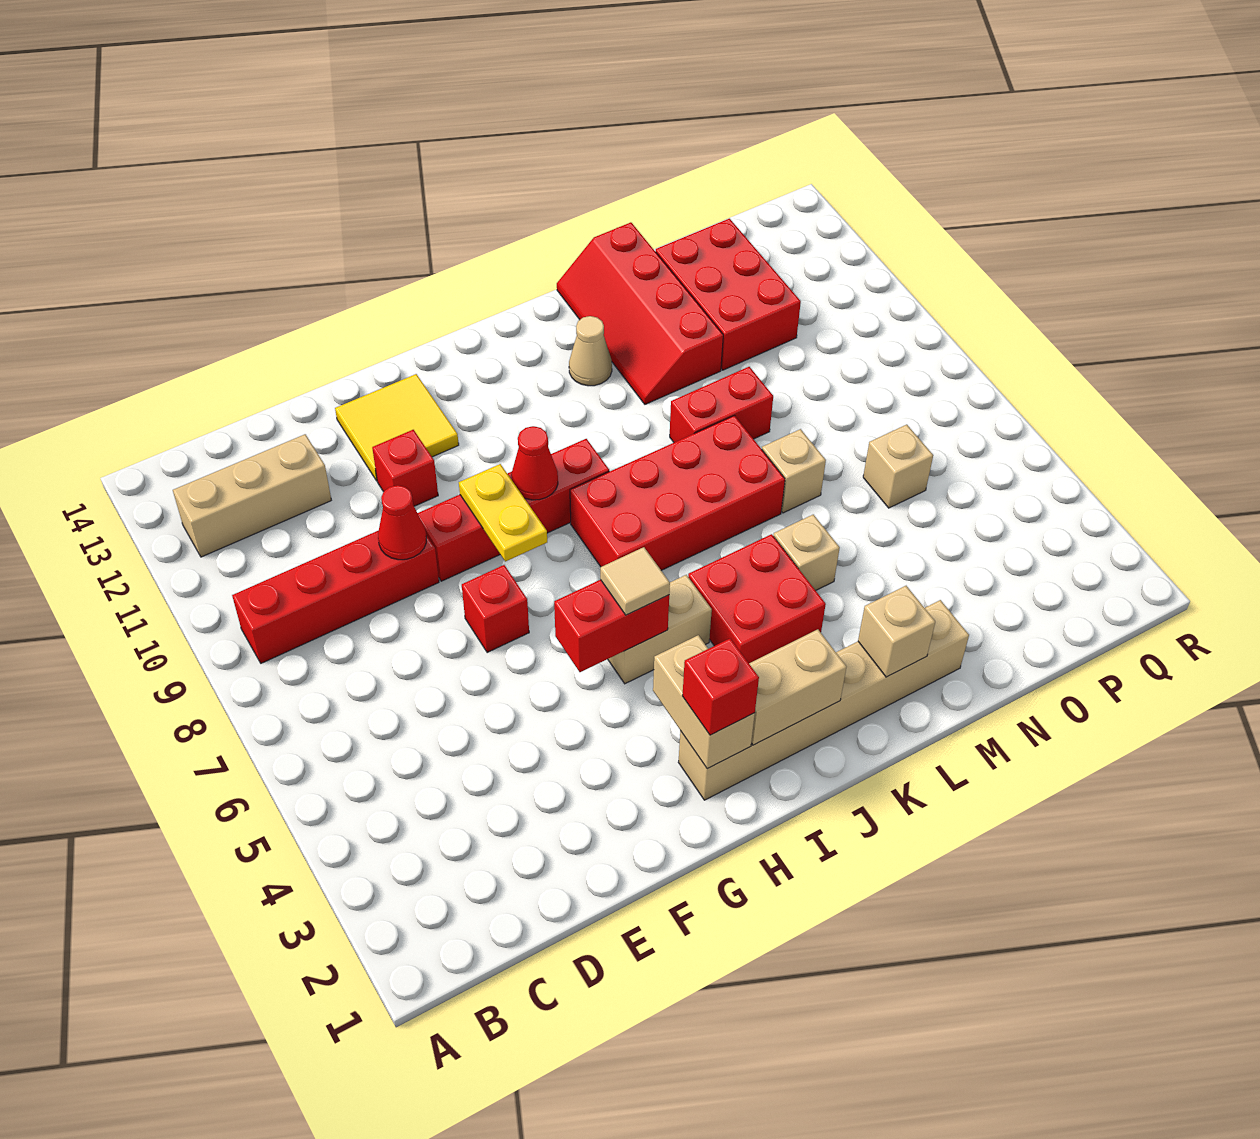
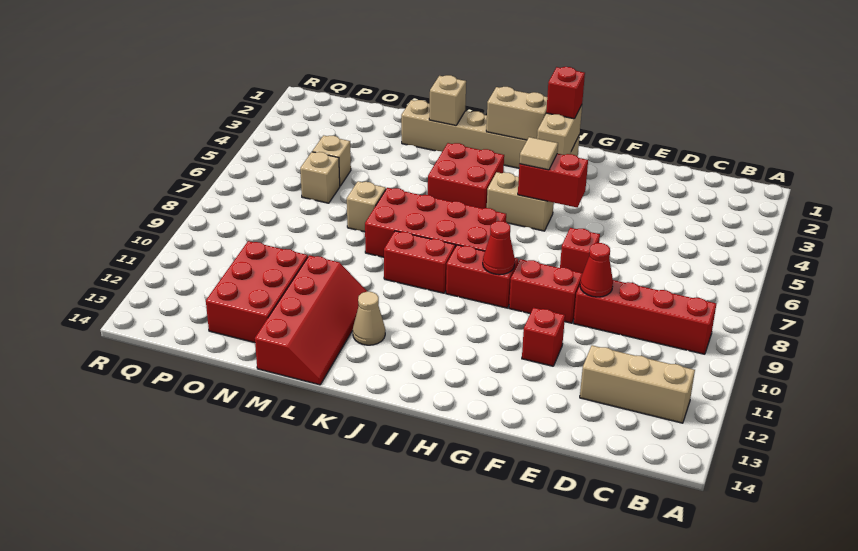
yellow tile F12:G13 level 1 -> none
yellow plate G8:G9 level 2 -> none
tan brick L5 level 1 -> tan brick O5 level 1
red brick L9:M9 level 1 -> red brick J9:K9 level 1

